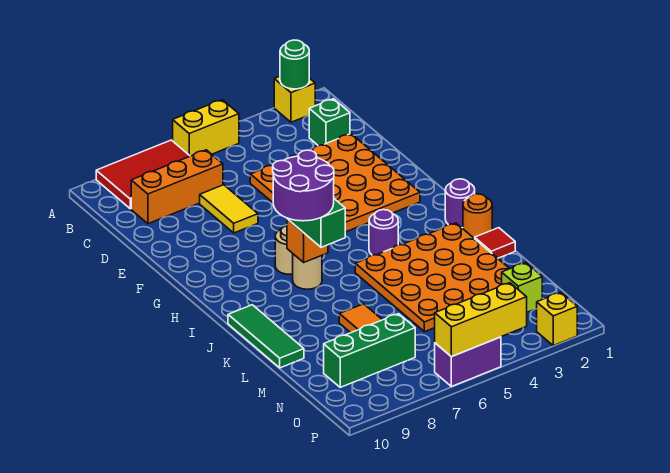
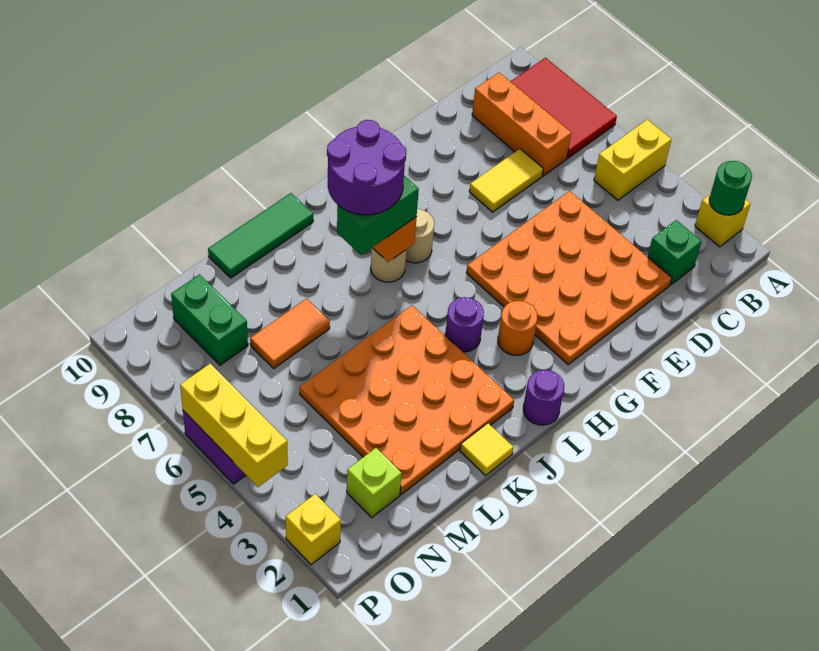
yellow brick A5:A6 level 1 -> yellow brick A5:B5 level 1
orange round brick J1 level 1 -> orange round brick H3 level 1
red tile K1 level 1 -> yellow tile K1 level 1
green brick N7:N9 level 1 -> green brick N8:N9 level 1

